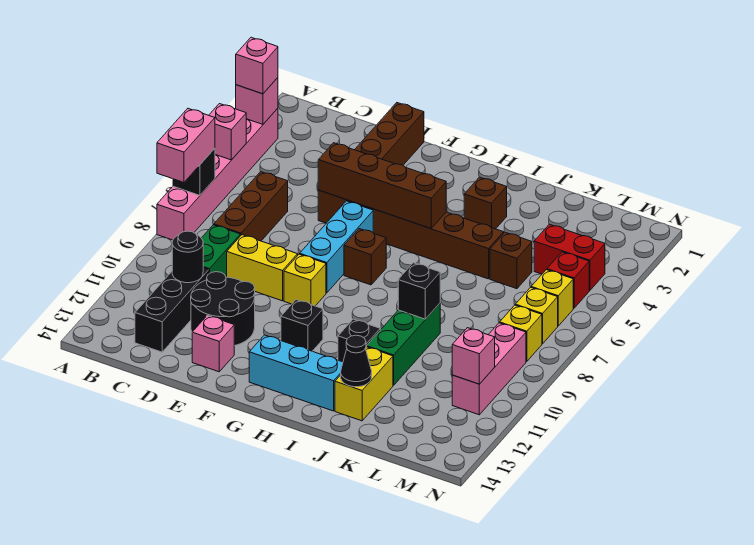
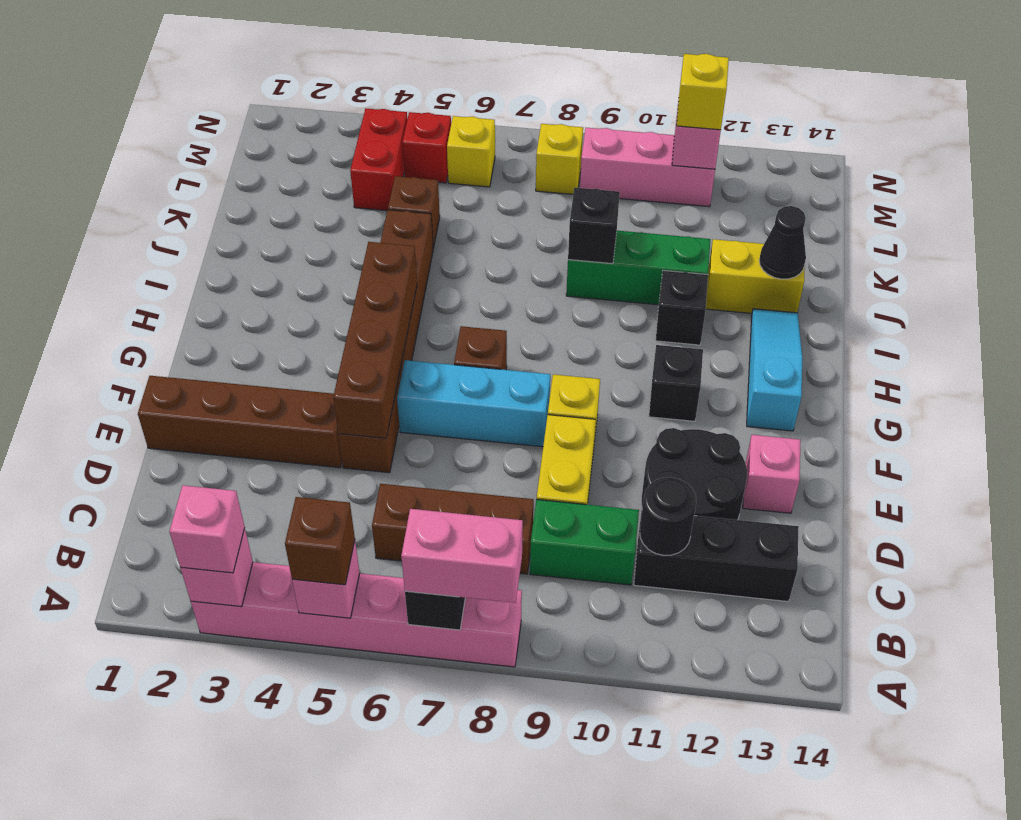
cyan brick G13:I13 level 1 -> cyan slope G13:I13 level 1 top G
brown brick I3 level 1 -> brown brick A5 level 3
yellow brick M7 level 1 -> yellow brick M11 level 3

